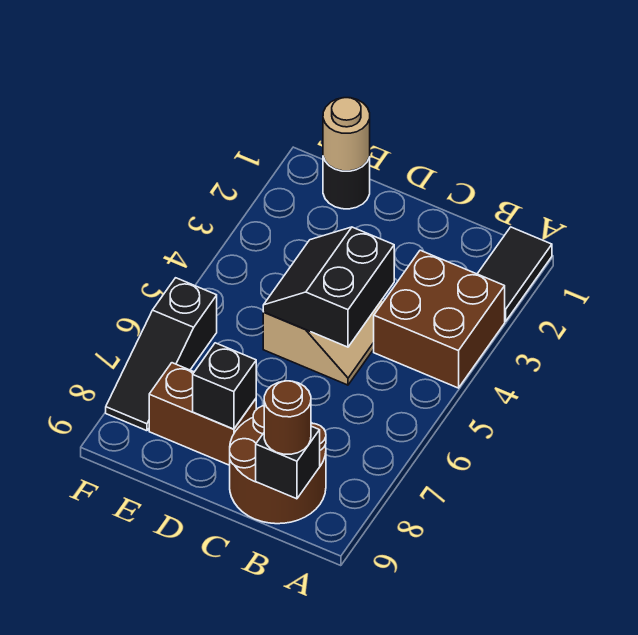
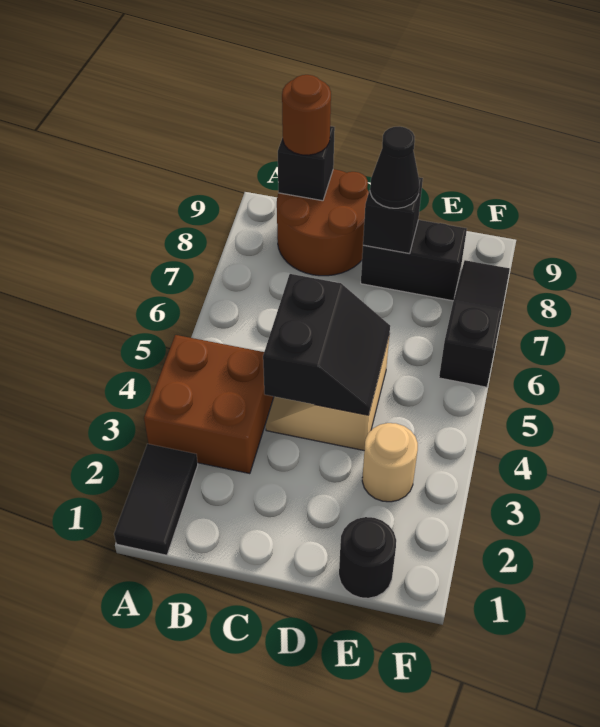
brown brick D8:E8 level 1 -> black brick D8:E8 level 1
none -> black cone D8 level 3
tan round brick E1 level 2 -> tan round brick E3 level 1

